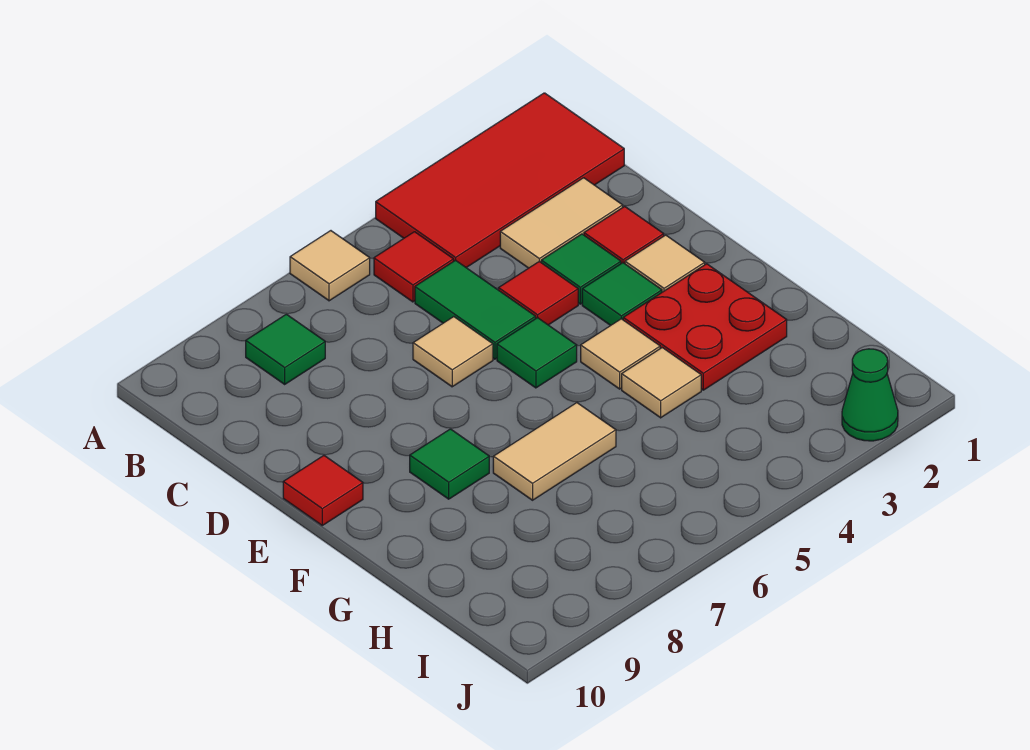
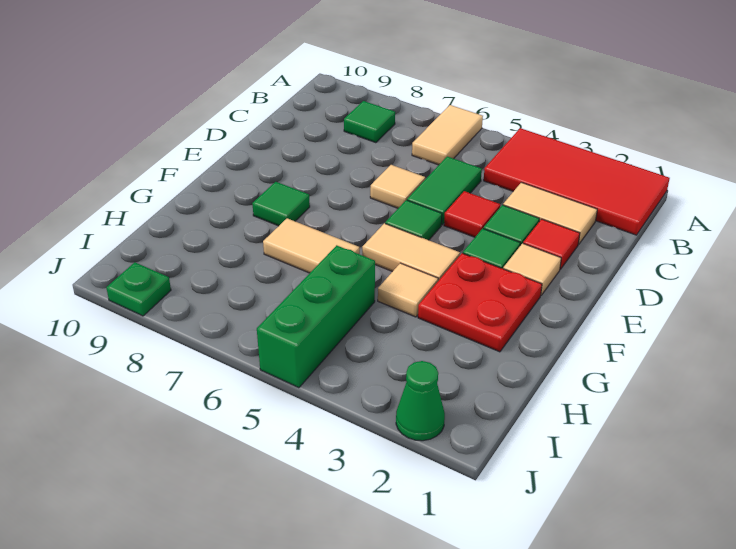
tan tile A6 level 1 -> tan tile A6:B6 level 1
red tile B5 level 1 -> none
red tile E10 level 1 -> none
tan tile F4 level 1 -> tan tile F4:F5 level 1
none -> green brick H5:J5 level 1
none -> green plate J9 level 1

